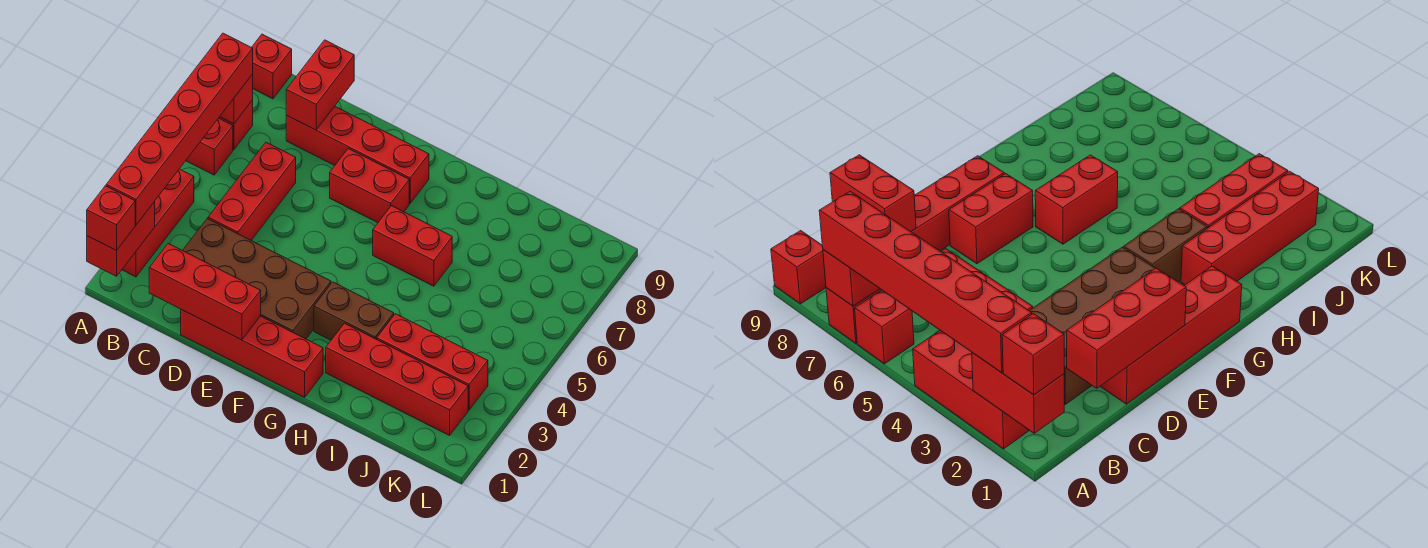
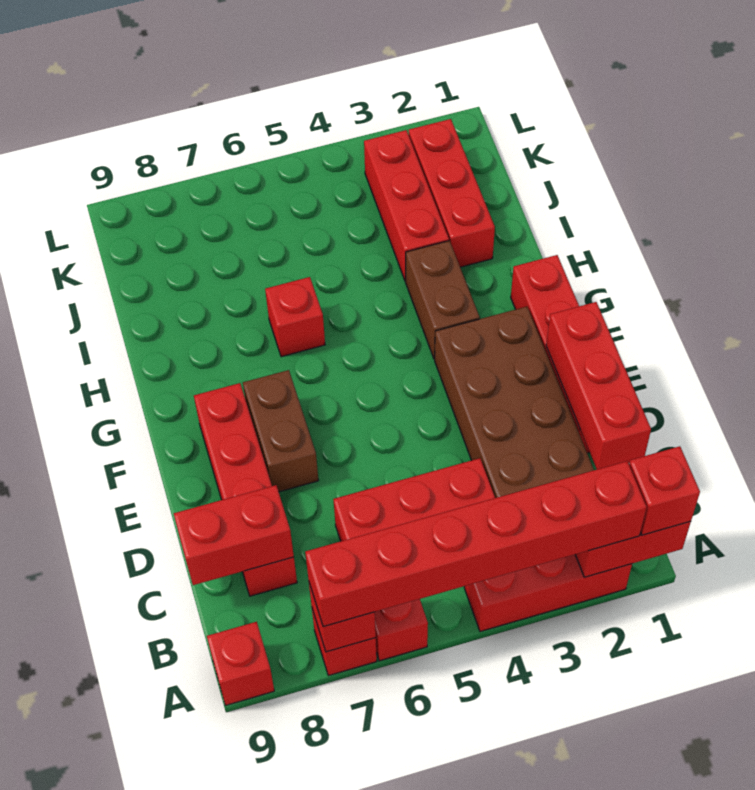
red brick E7:F7 level 1 -> brown brick E7:F7 level 1
red brick G6:H6 level 1 -> red brick H6 level 1
red brick H2:K2 level 1 -> red brick I2:K2 level 1

